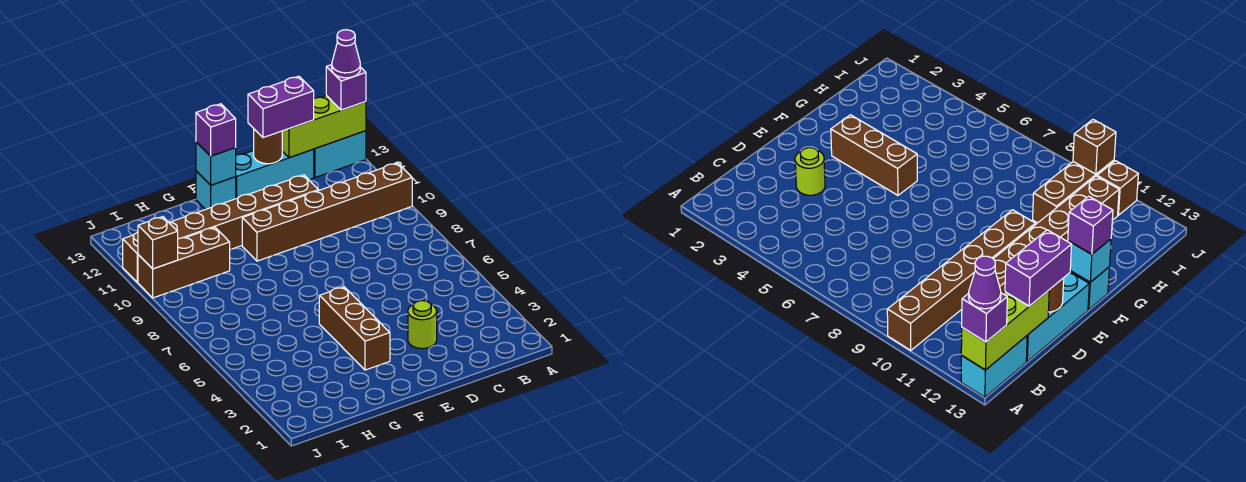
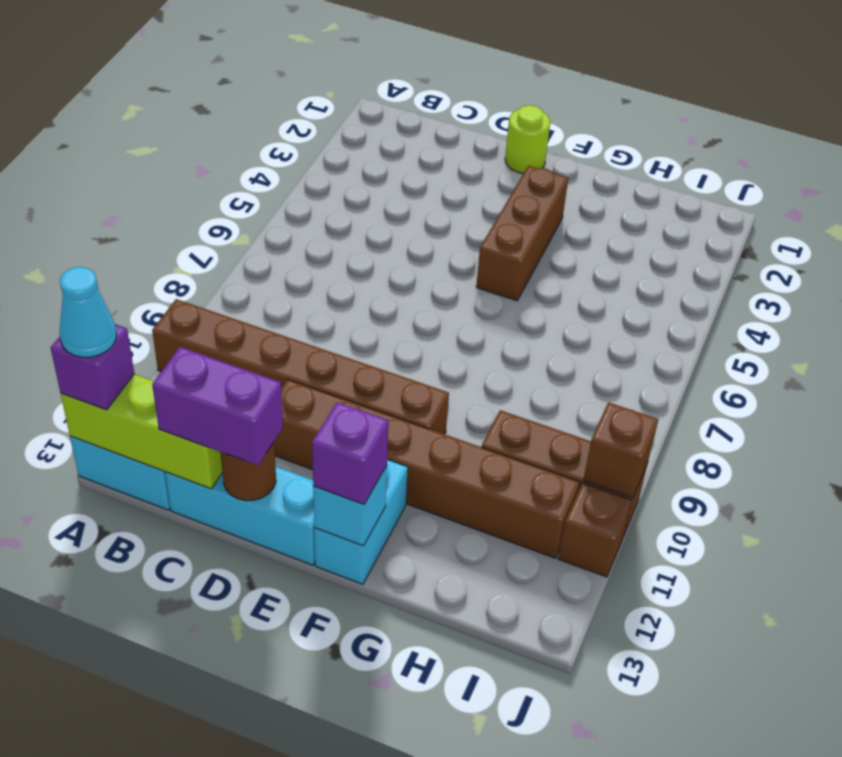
purple cone A13 level 4 -> cyan cone A13 level 4
lime round brick D3 level 1 -> lime round brick E1 level 1
cyan brick F13 level 1 -> cyan brick F12:F13 level 1

